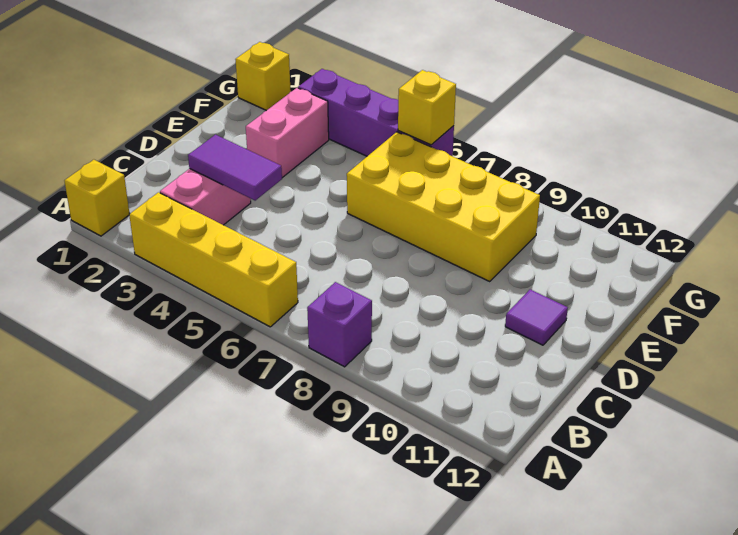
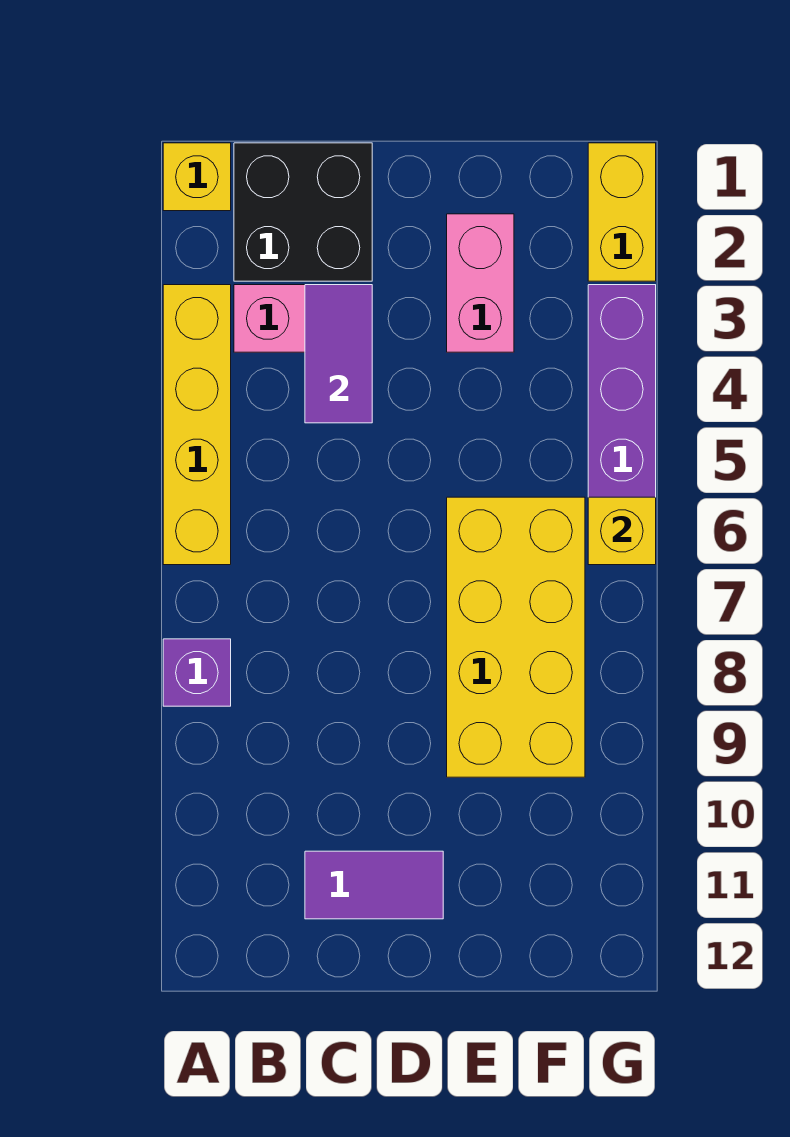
none -> black brick B1:C2 level 1
purple tile D11 level 1 -> purple tile C11:D11 level 1
pink brick E3:F3 level 1 -> pink brick E2:E3 level 1
yellow brick G1 level 1 -> yellow brick G1:G2 level 1

